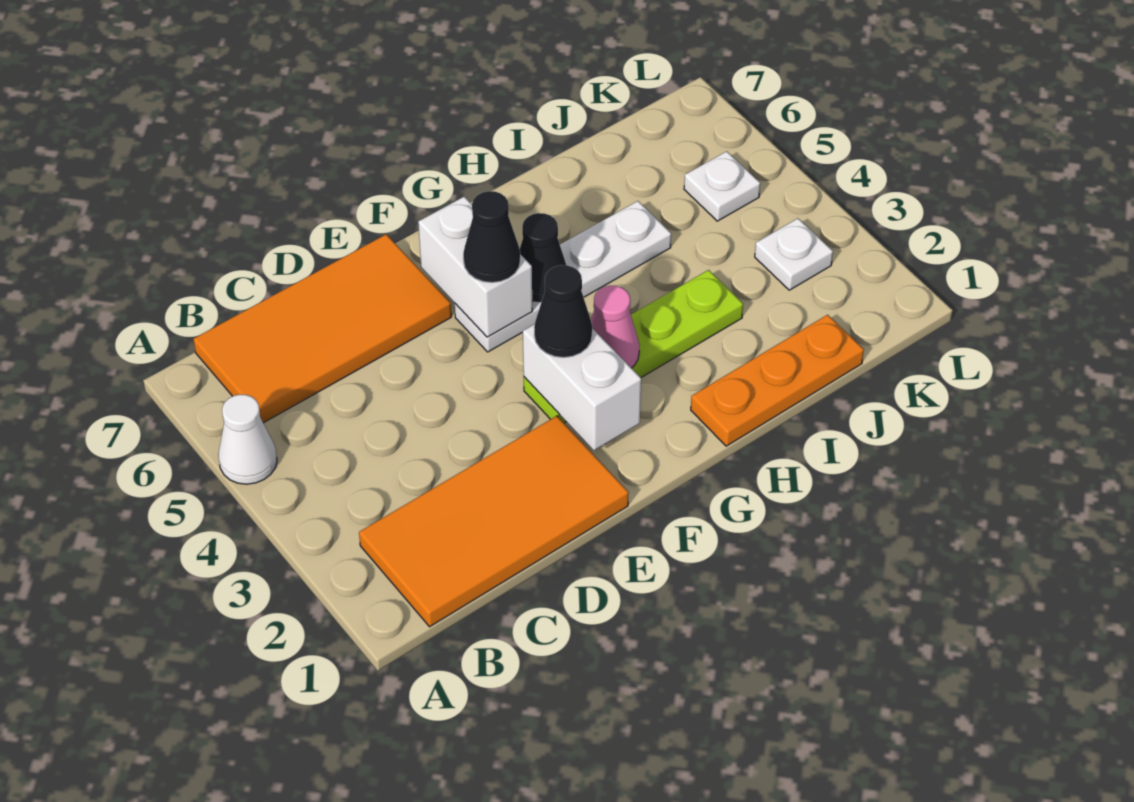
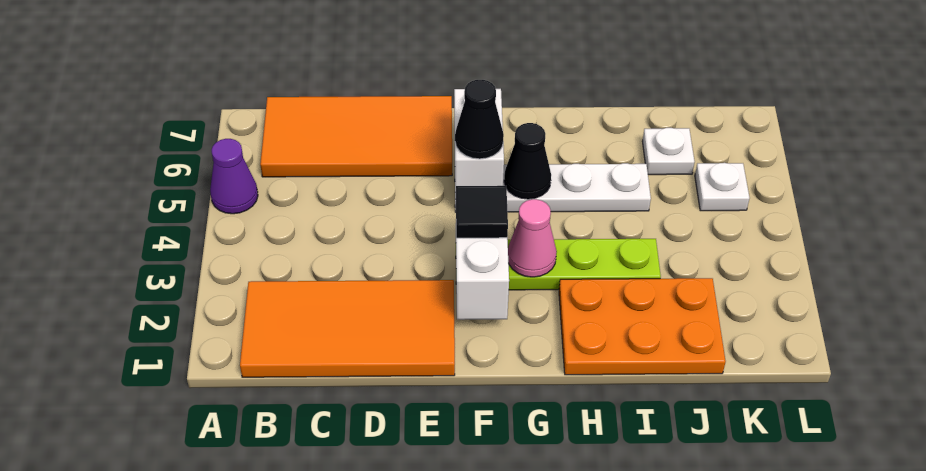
white cone A5 level 1 -> purple cone A5 level 1
black cone F3 level 3 -> black tile F3 level 3
orange plate H1:J1 level 1 -> orange plate H1:J2 level 1
white plate K3 level 1 -> white plate J6 level 1

